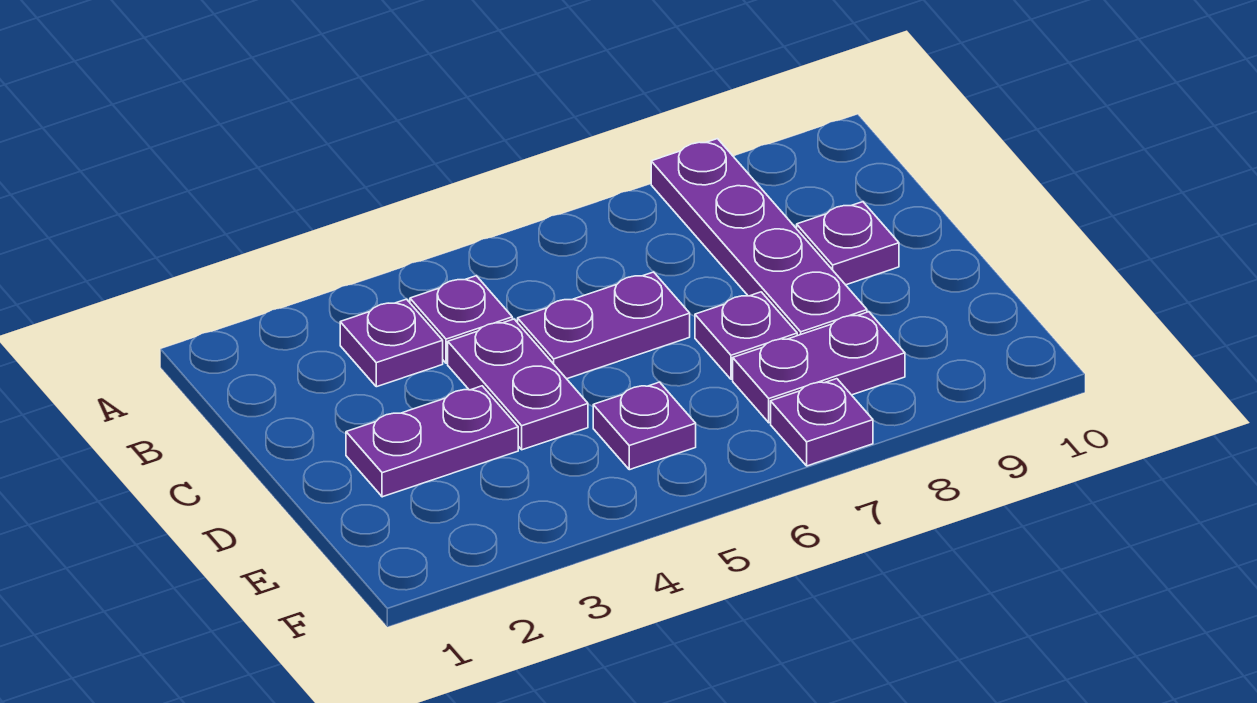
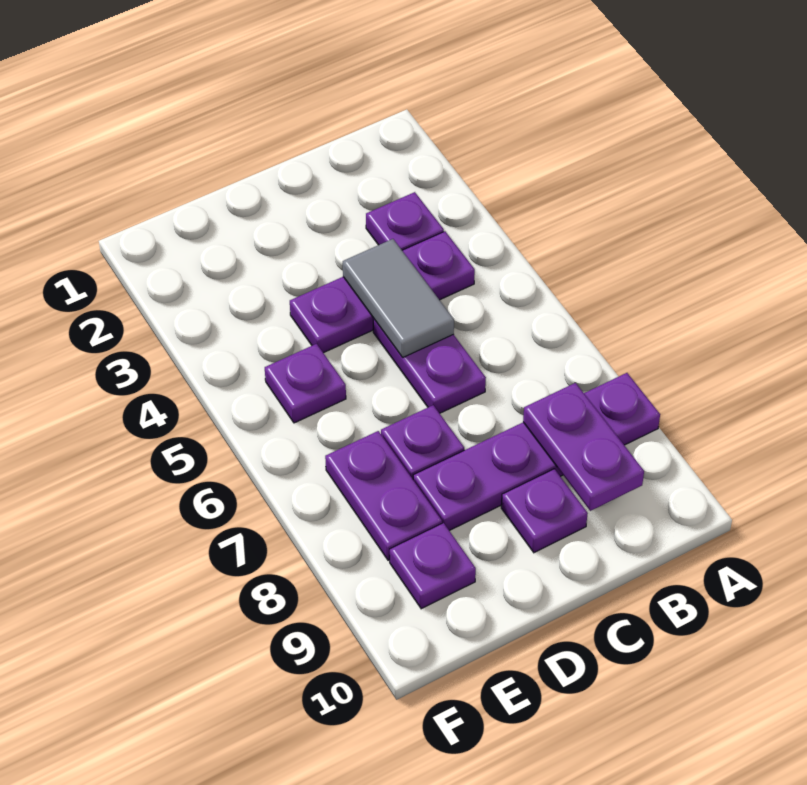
none -> grey tile C4:C5 level 2
purple plate D2:D3 level 1 -> purple plate B8:B9 level 2
purple plate F7 level 1 -> purple plate E9 level 1

